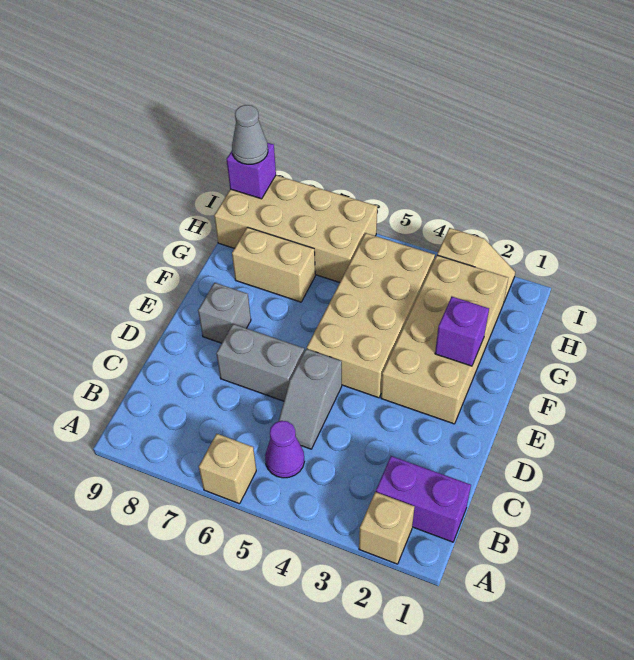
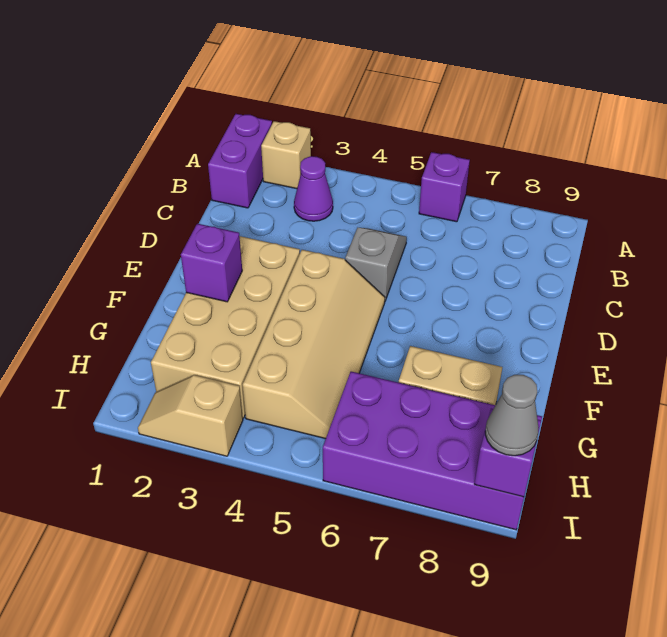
tan brick A6 level 1 -> purple brick A6 level 1
purple brick B1:B2 level 1 -> purple brick A1:B1 level 1
purple cone B5 level 1 -> purple cone B3 level 1
grey brick D6:D7 level 1 -> none
tan brick E4:H5 level 1 -> tan slope E4:H5 level 1 top 4
grey brick E8 level 1 -> none
tan brick H6:I9 level 1 -> purple brick H6:I9 level 1

